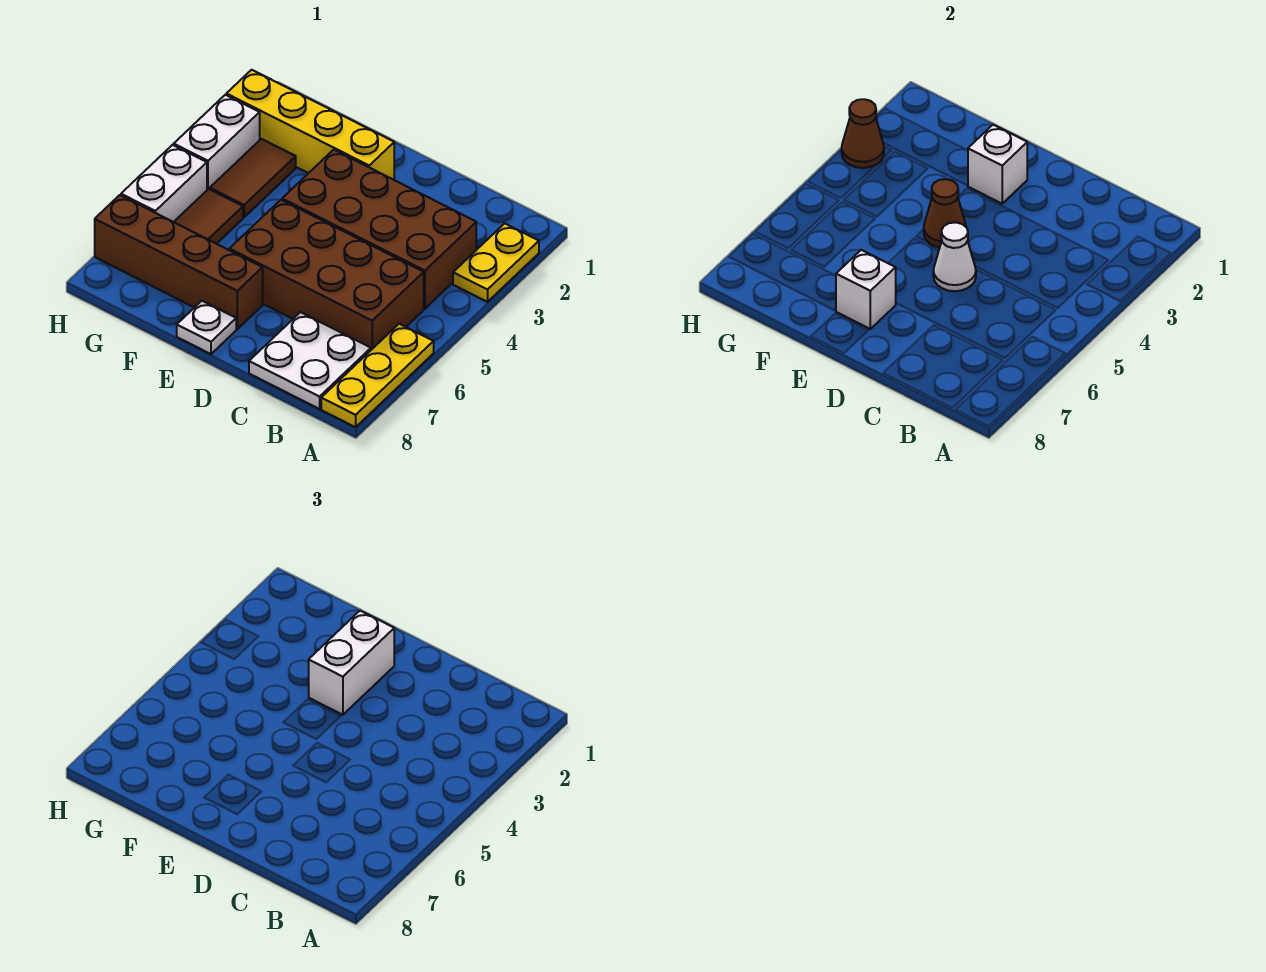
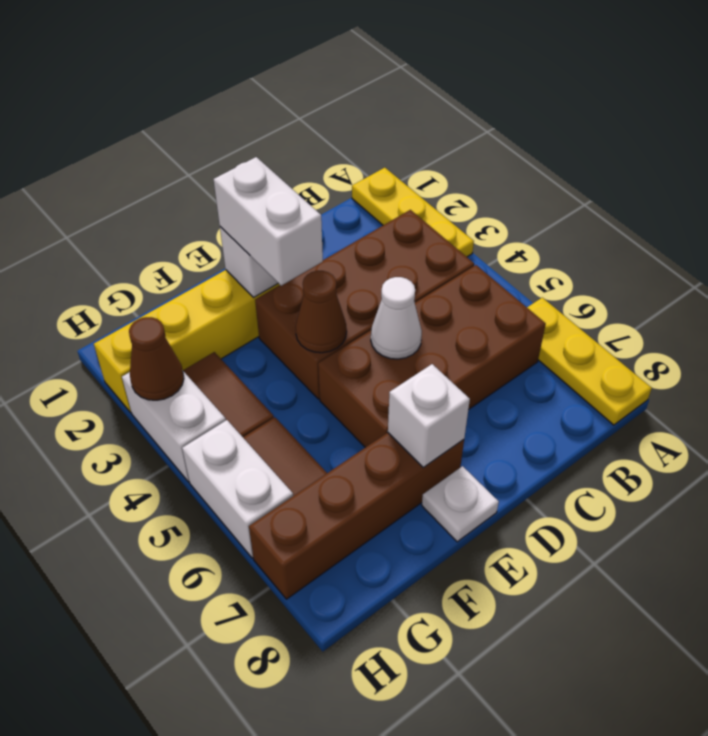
yellow plate A2:A3 level 1 -> yellow plate A1:A3 level 1
white plate B7:C8 level 1 -> none

